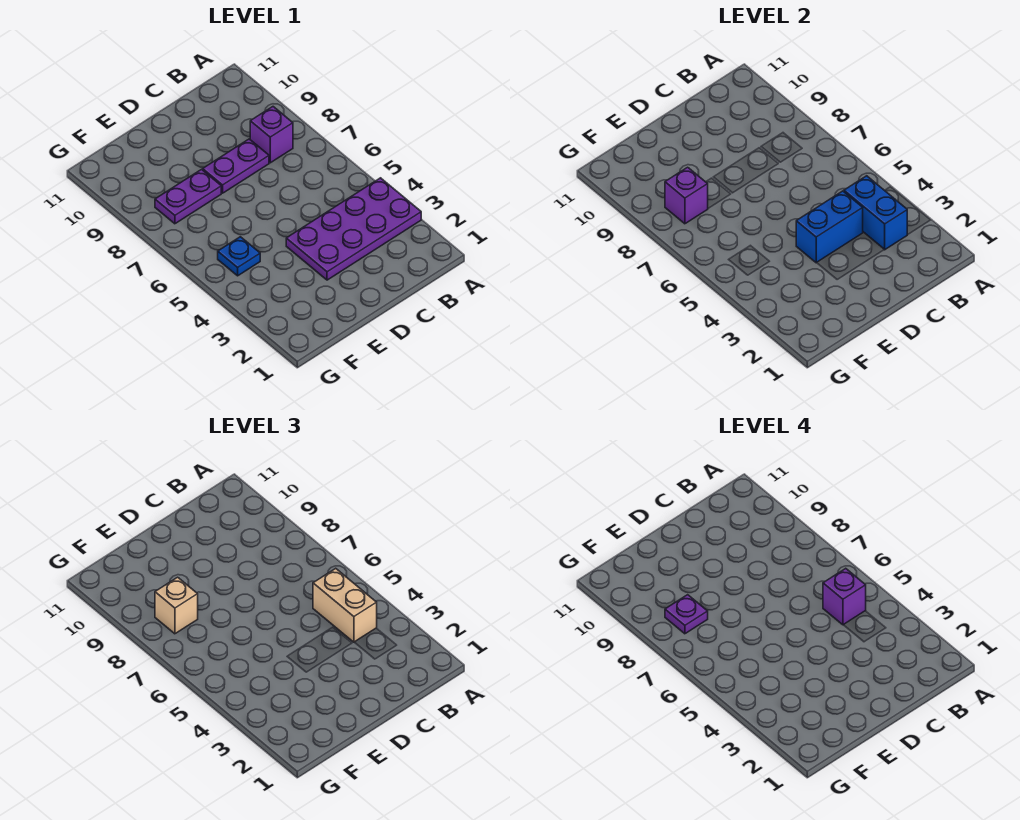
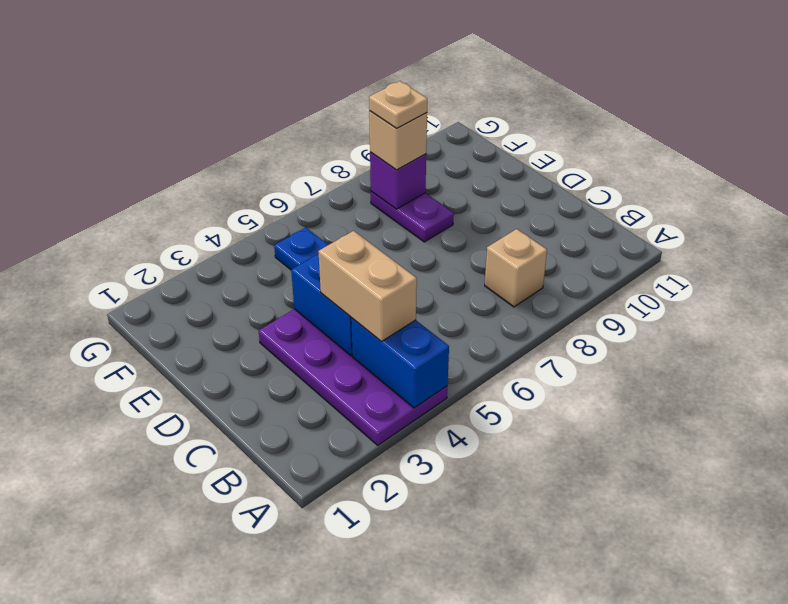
blue brick B3:B4 level 2 -> blue brick A4:B4 level 2
tan brick B4:B5 level 3 -> tan brick B4:C4 level 3
purple brick B5 level 4 -> none
purple brick B8 level 1 -> tan brick B8 level 1
purple plate C8:D8 level 1 -> none
purple plate F8 level 4 -> tan plate F8 level 4

